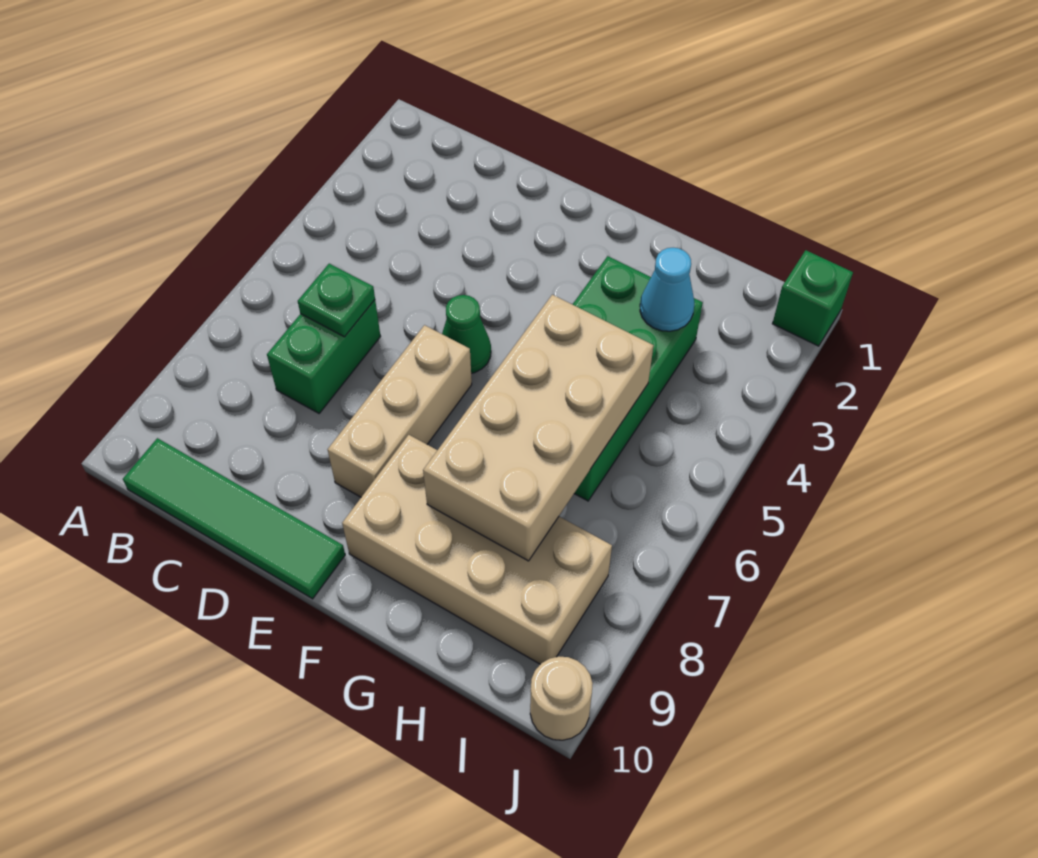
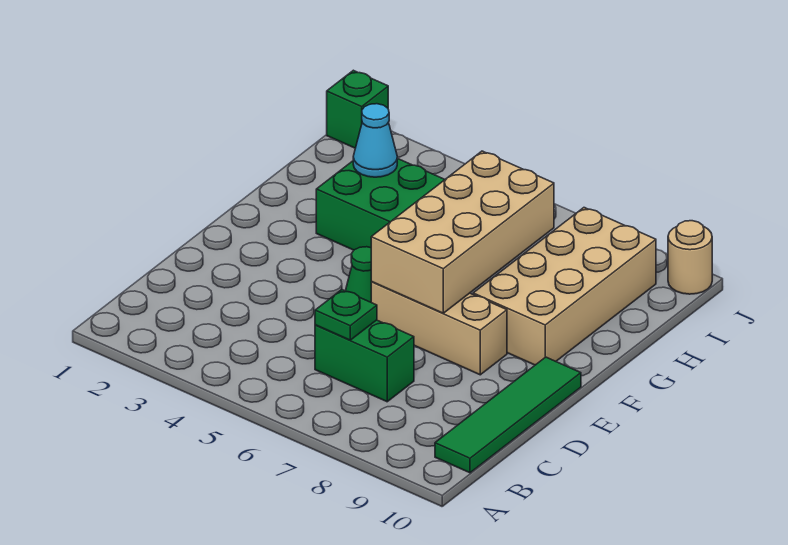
tan brick G5:H8 level 2 -> tan brick E6:H7 level 2

